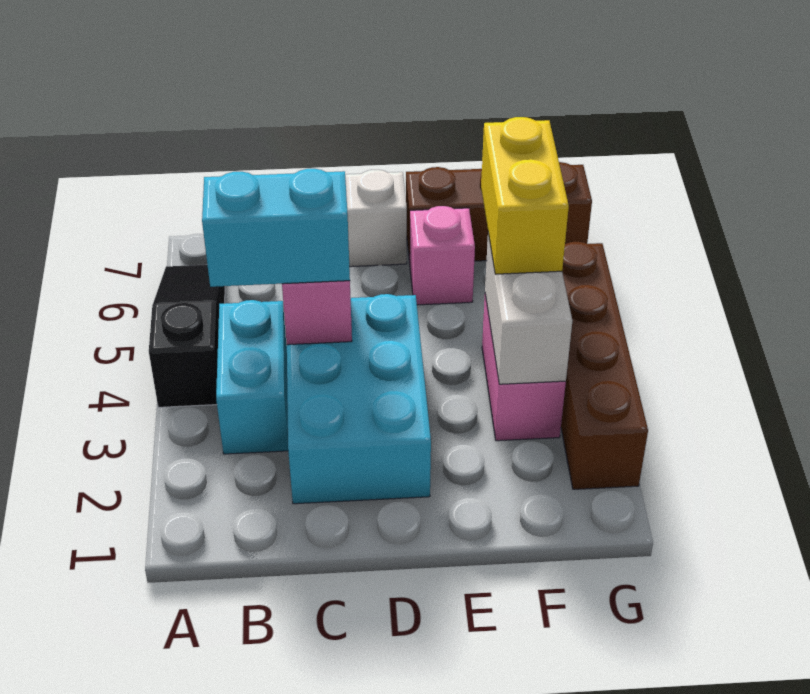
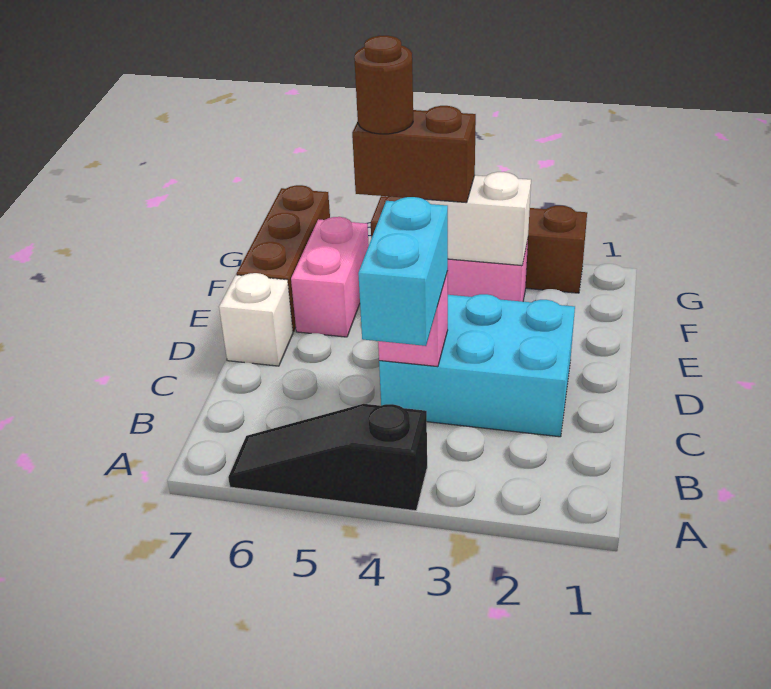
cyan brick B3:B4 level 1 -> none
pink brick E6 level 1 -> pink brick E6:F6 level 1
yellow brick F4:F5 level 3 -> brown brick F4:F5 level 3
none -> brown round brick F5 level 4

